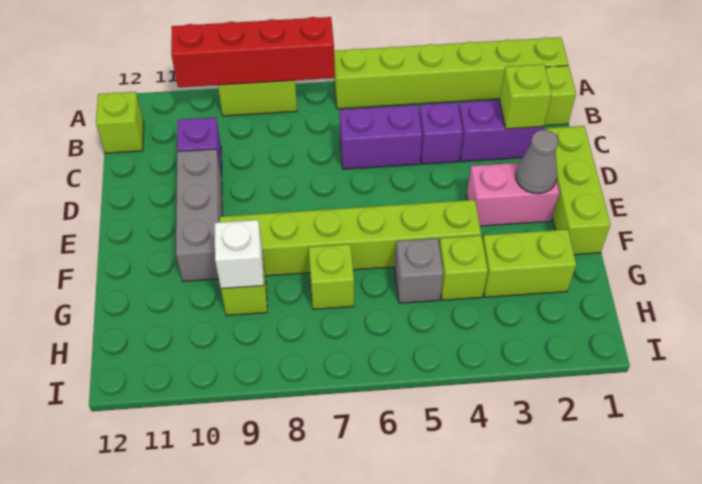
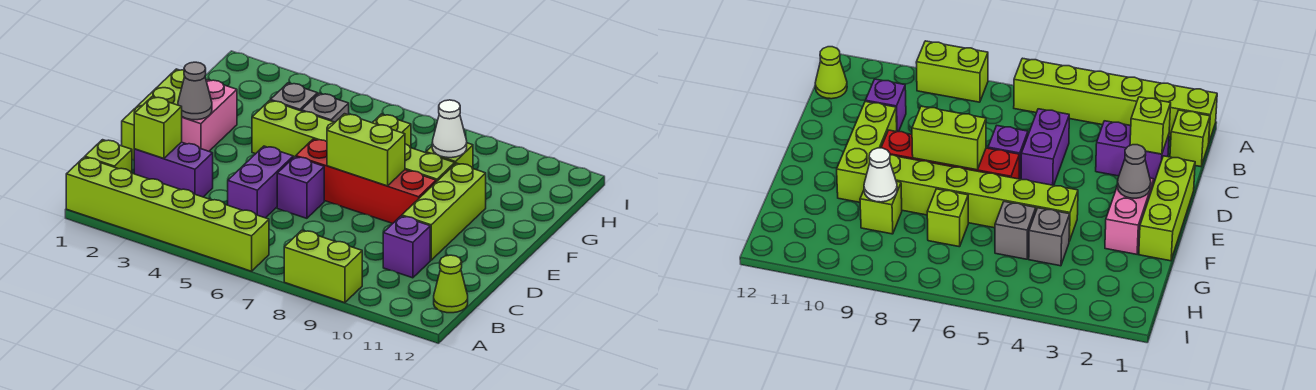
red brick A7:A10 level 2 -> red brick E6:E9 level 1
lime brick B12 level 1 -> lime cone B12 level 1
purple brick C4 level 1 -> purple brick D6 level 1
purple brick C5:C6 level 1 -> purple brick C5:D5 level 1
grey brick D10:F10 level 1 -> lime brick D10:F10 level 1
pink brick E2:E3 level 1 -> pink brick E2:F2 level 1
lime brick G2:G3 level 1 -> lime brick E7:E8 level 2
lime brick G4 level 1 -> grey brick G4 level 1
white brick G9 level 2 -> white cone G9 level 2

